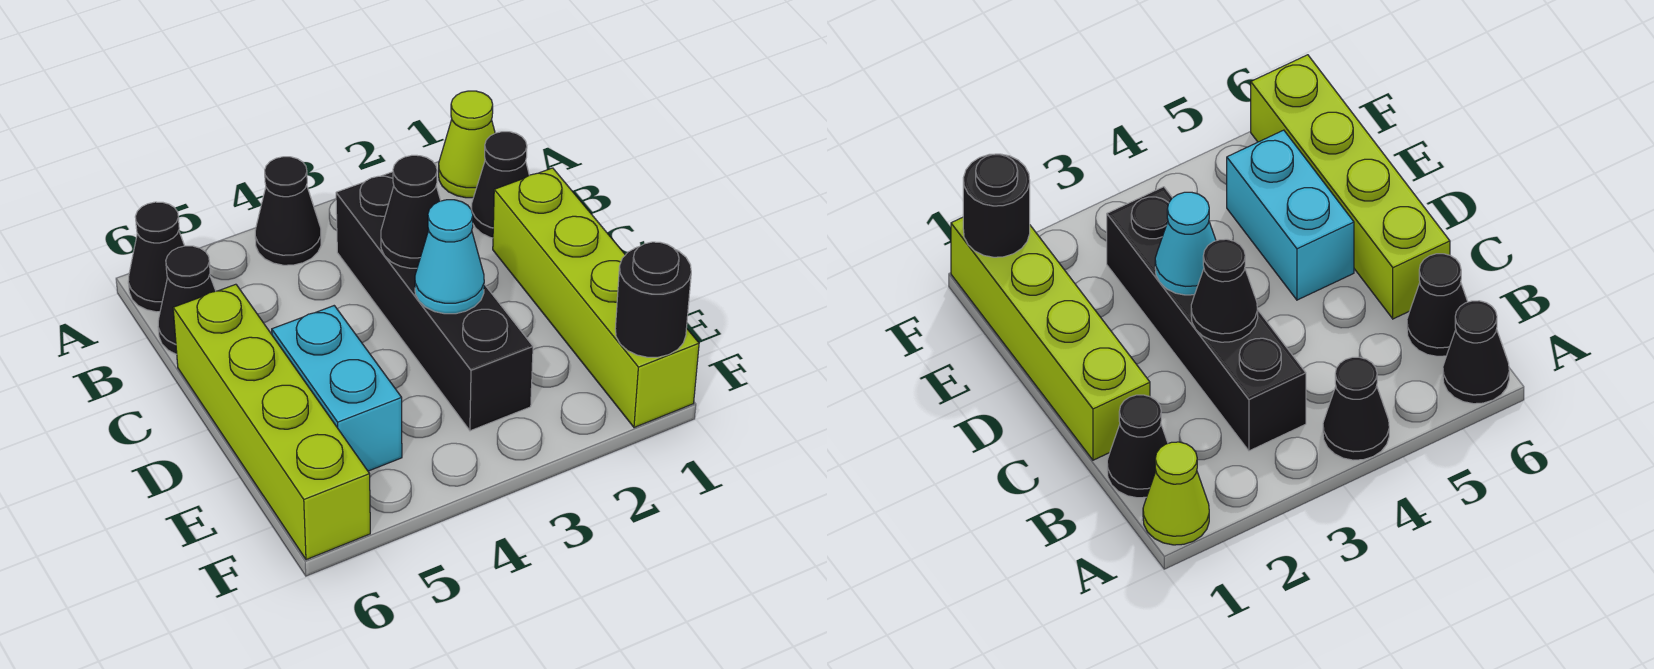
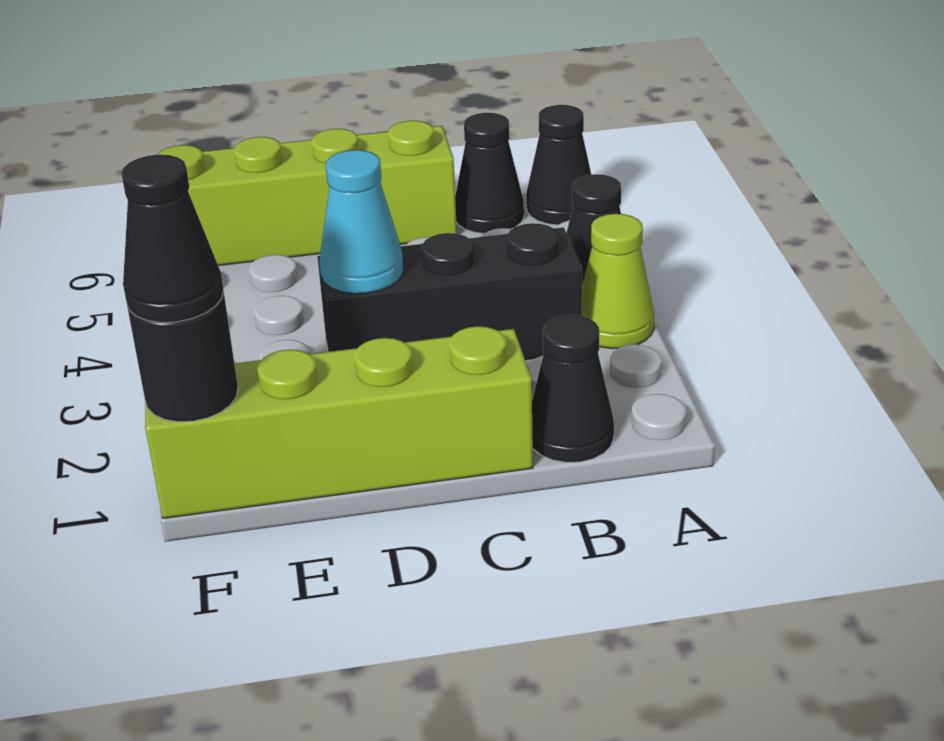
lime cone A1 level 1 -> lime cone A3 level 1
black brick B3:E3 level 1 -> black brick B3:D3 level 1
black cone C3 level 2 -> black cone F1 level 3
cyan brick D5:E5 level 1 -> none

